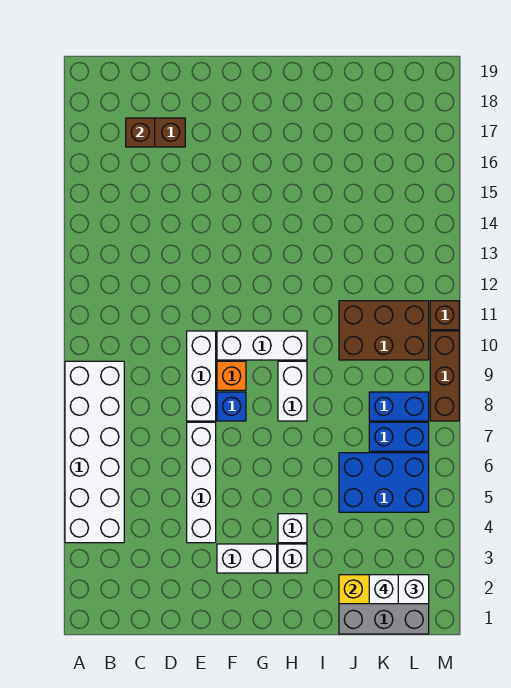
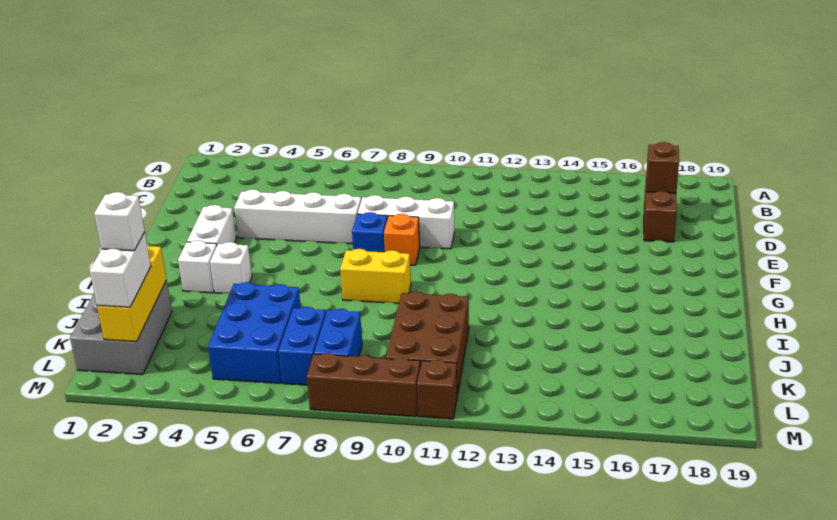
white brick A4:B9 level 1 -> none
white brick F10:H10 level 1 -> none
white brick H8:H9 level 1 -> yellow brick H8:H9 level 1

